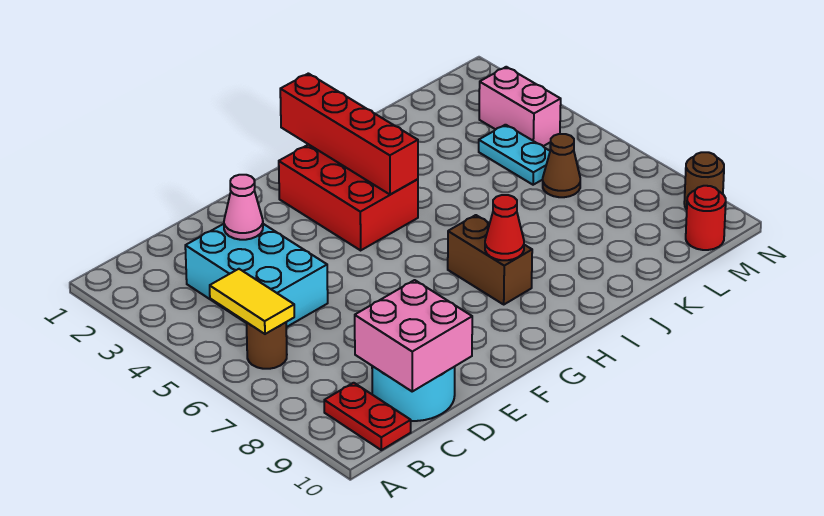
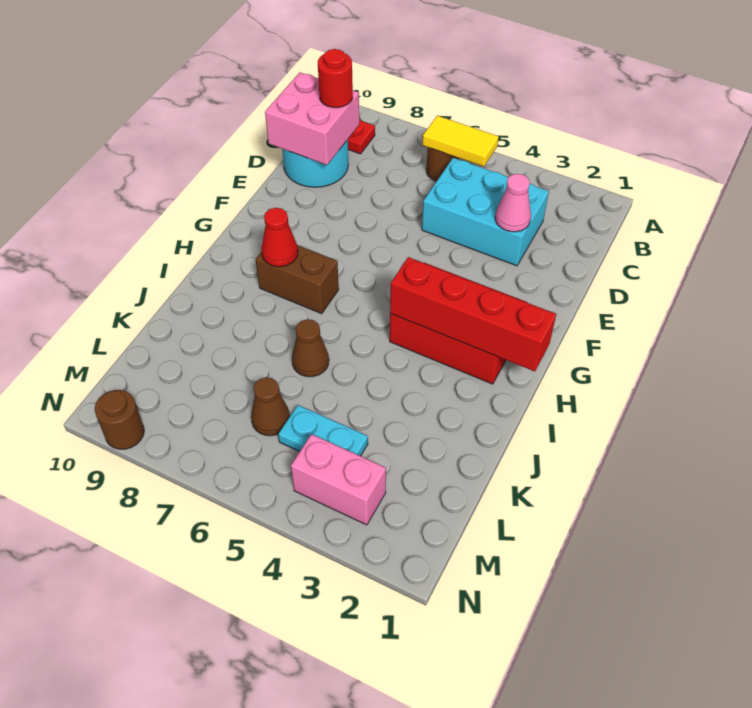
none -> brown cone J6 level 1
red round brick M10 level 1 -> red round brick C9 level 3

